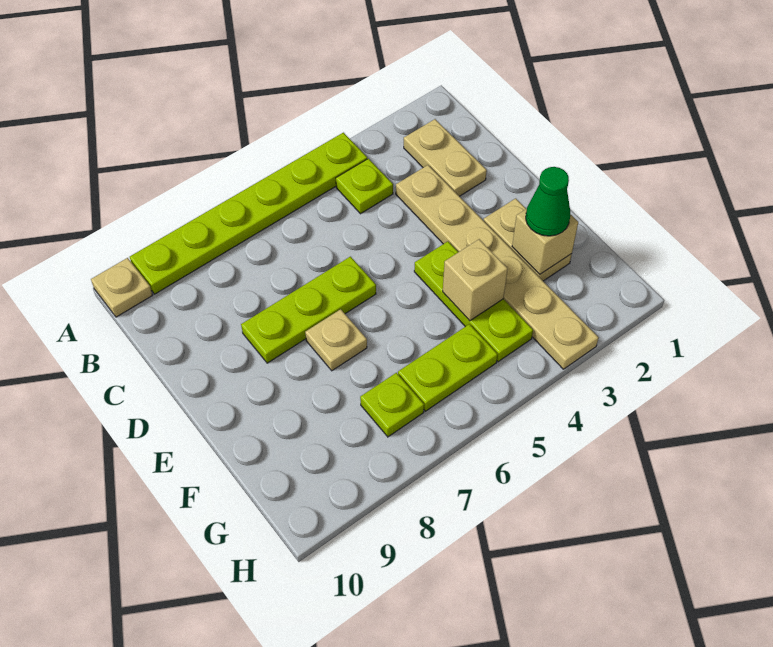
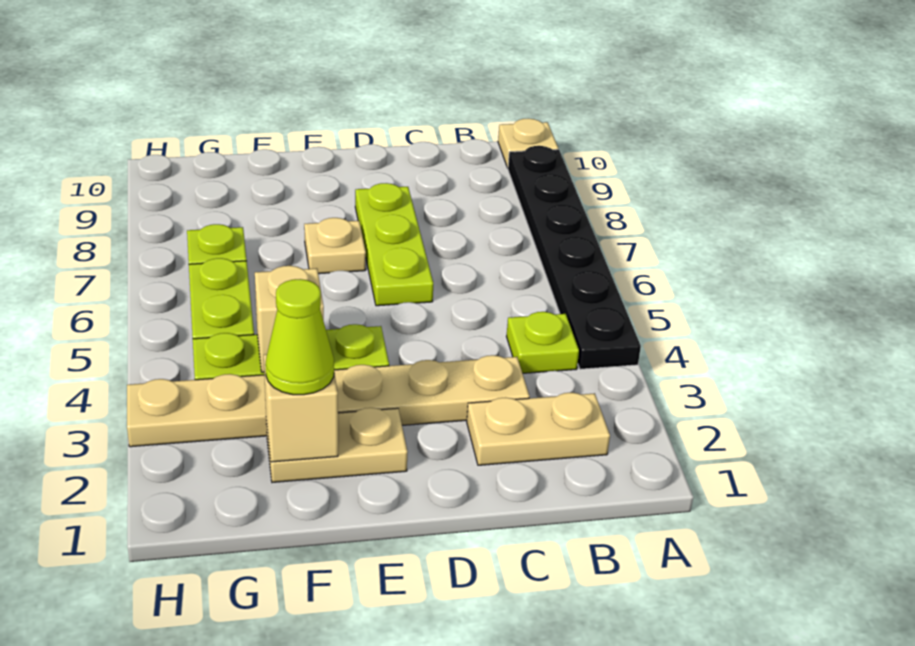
lime plate A4:A9 level 1 -> black plate A4:A9 level 1
green cone F2 level 3 -> lime cone F2 level 3

